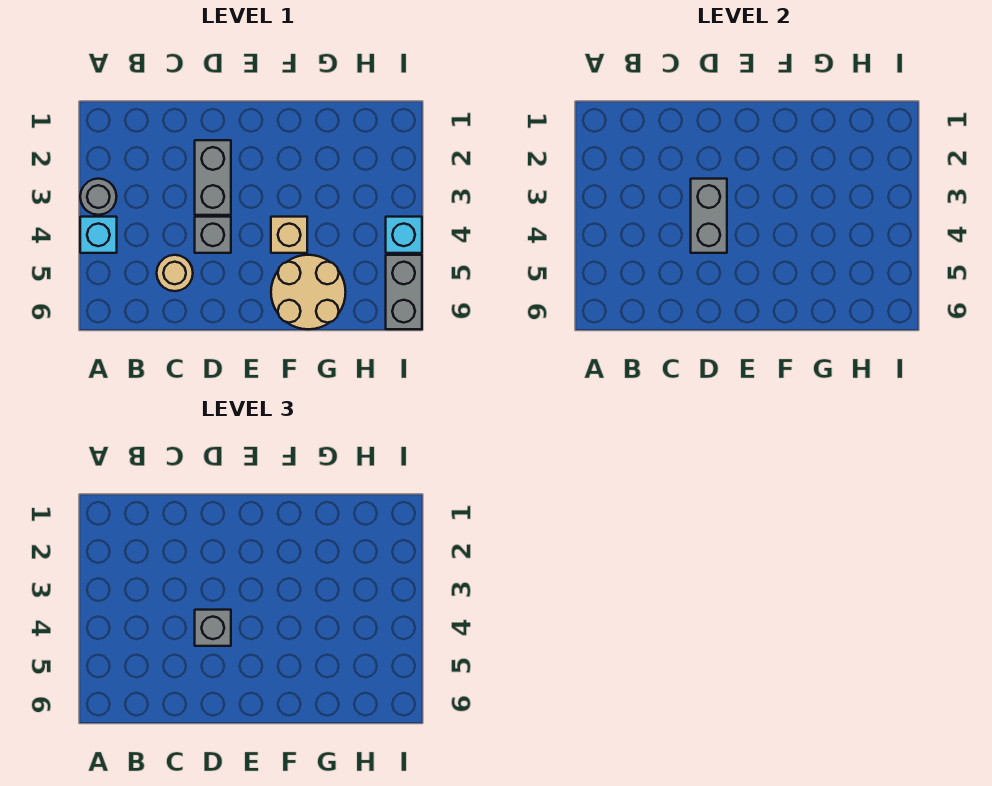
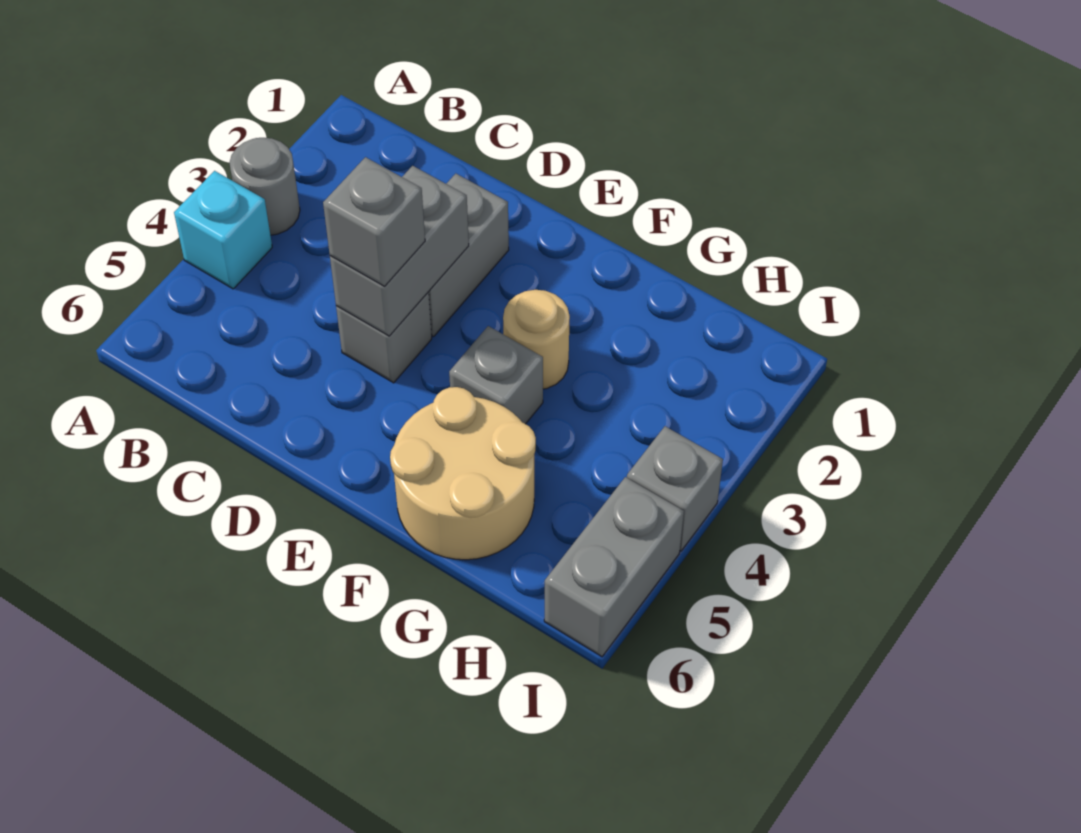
tan round brick C5 level 1 -> tan round brick F3 level 1
tan brick F4 level 1 -> grey brick F4 level 1
cyan brick I4 level 1 -> grey brick I4 level 1

